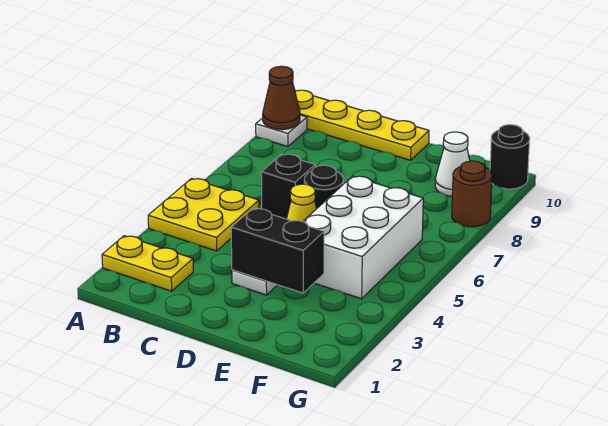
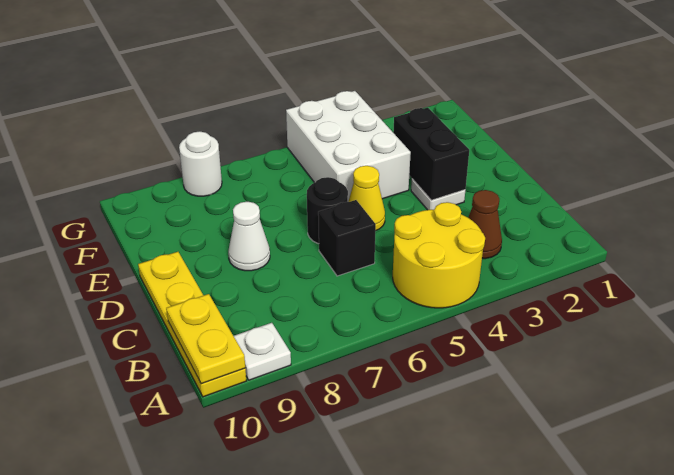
yellow plate A2:B2 level 1 -> yellow plate A10:B10 level 2
yellow plate A4:B5 level 1 -> yellow round brick A4:B5 level 1
brown cone A9 level 2 -> brown cone B3 level 1
white brick E4:F6 level 1 -> white brick E4:G5 level 1
white cone F9 level 1 -> white cone D8 level 1
brown round brick G8 level 1 -> white round brick G8 level 1
black round brick G10 level 1 -> none

